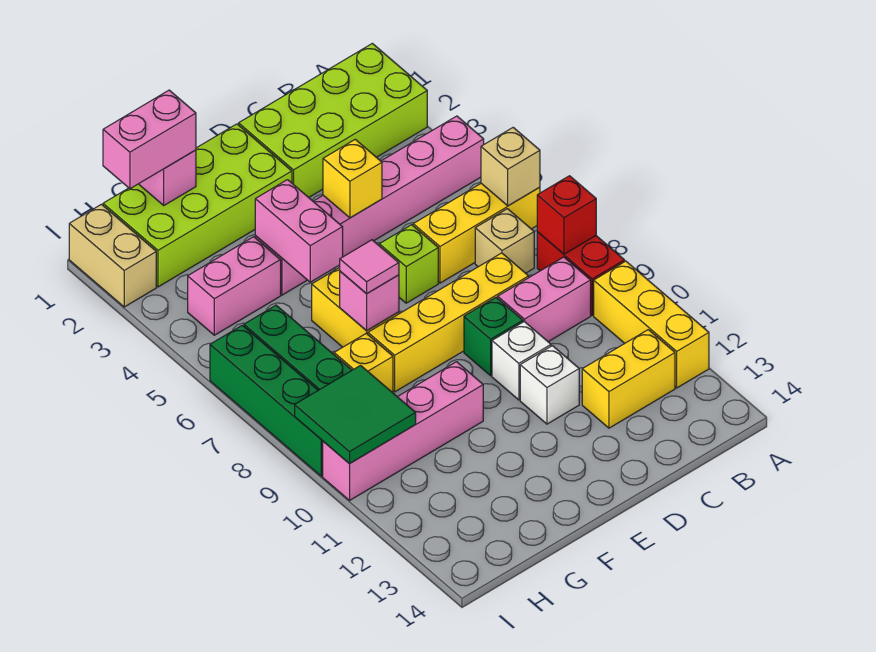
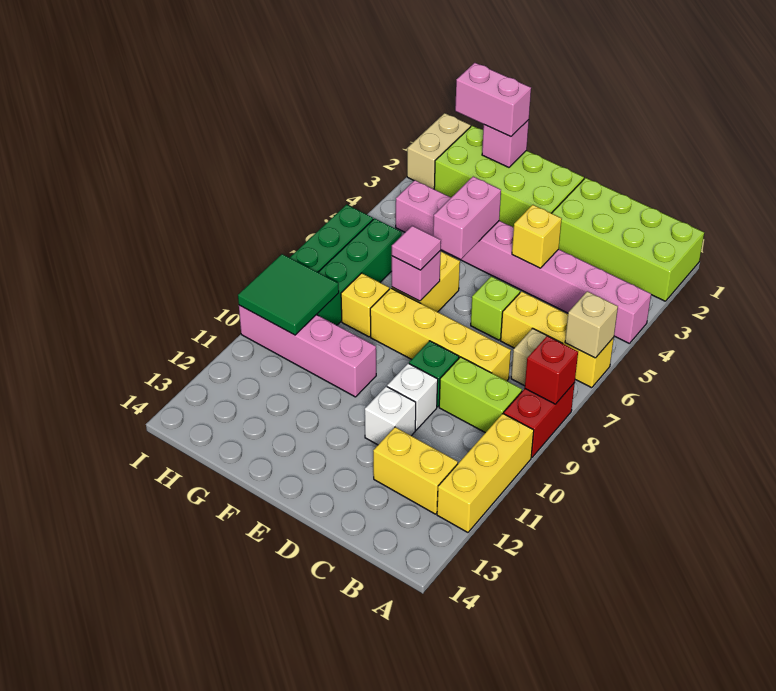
pink brick B9:C9 level 1 -> lime brick B9:C9 level 1

